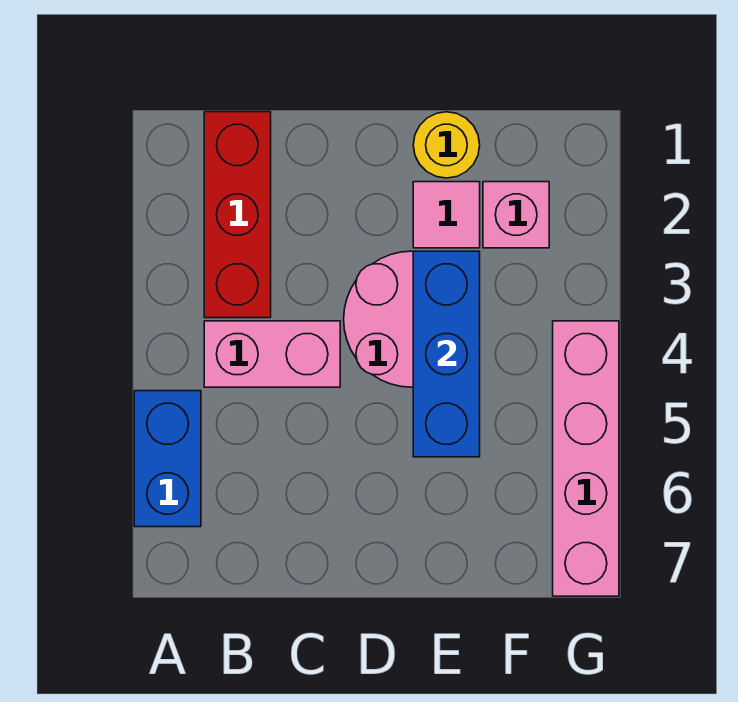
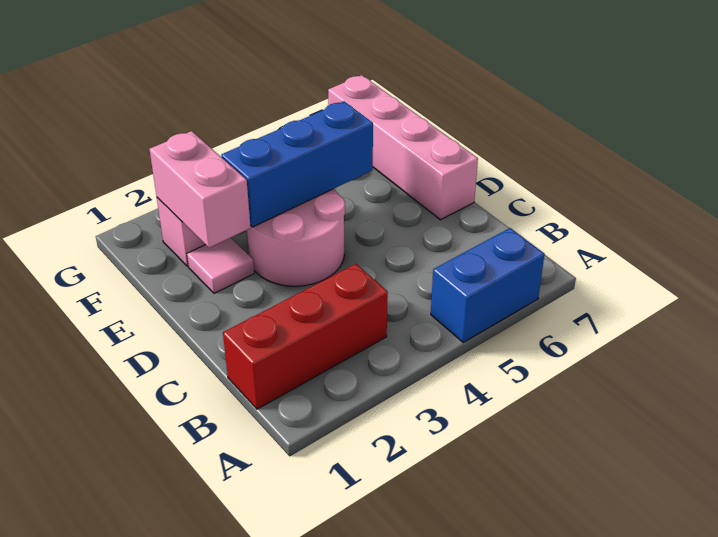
pink brick B4:C4 level 1 -> pink brick E2:F2 level 2
yellow round brick E1 level 1 -> none
pink brick G4:G7 level 1 -> pink brick D7:G7 level 1

